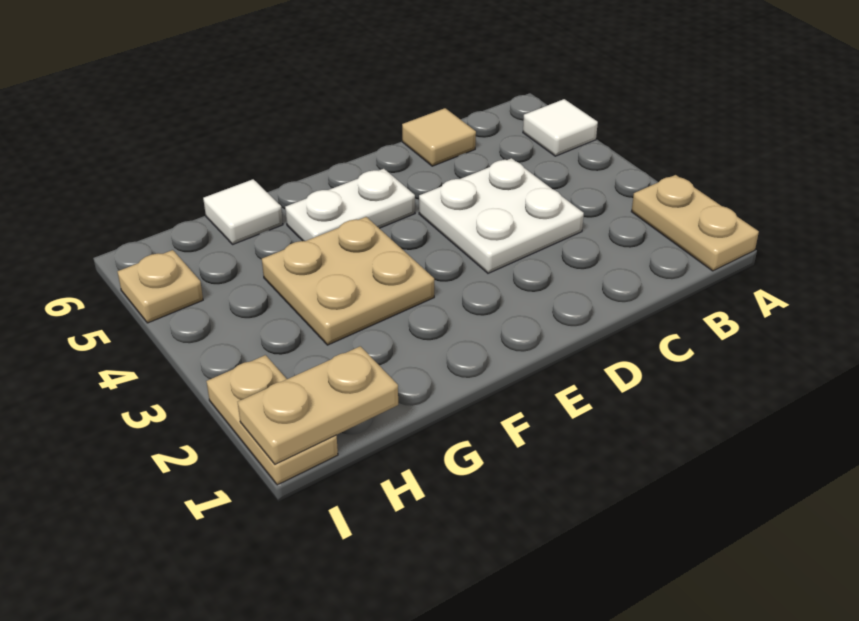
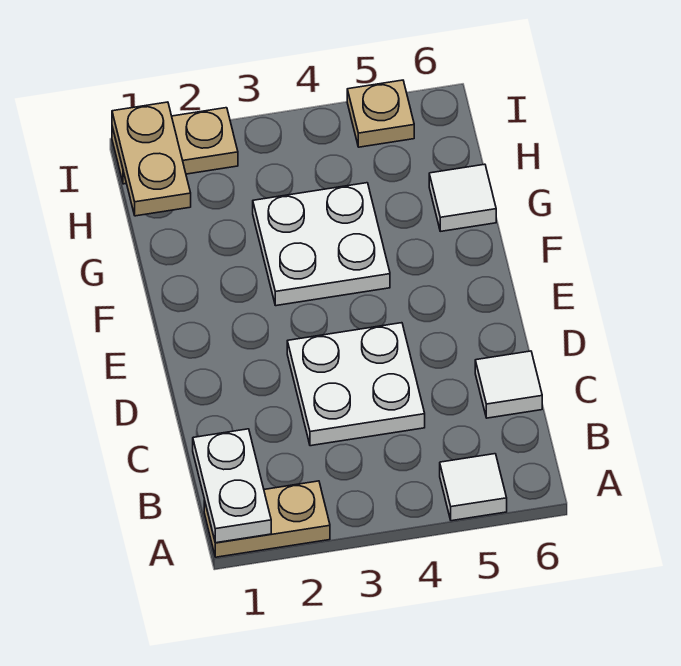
tan tile C6 level 1 -> white tile C6 level 1
white plate E5:F5 level 1 -> white plate A1:B1 level 2
tan plate F3:G4 level 1 -> white plate F3:G4 level 1

